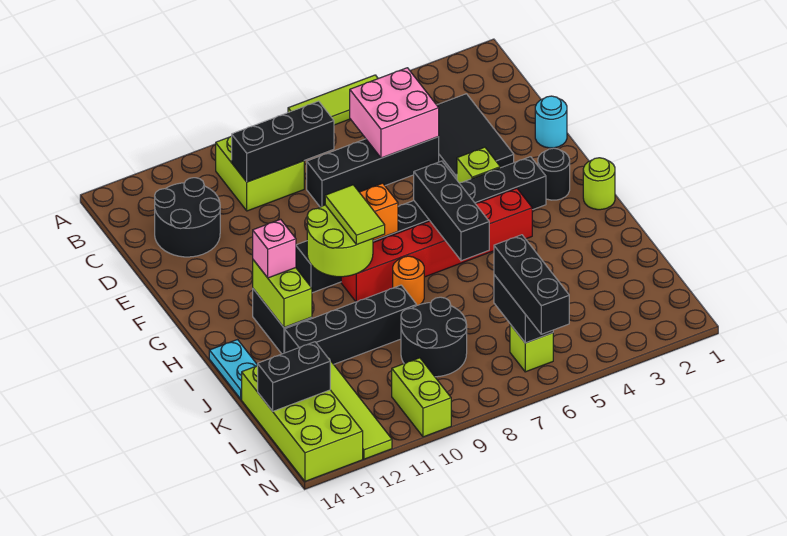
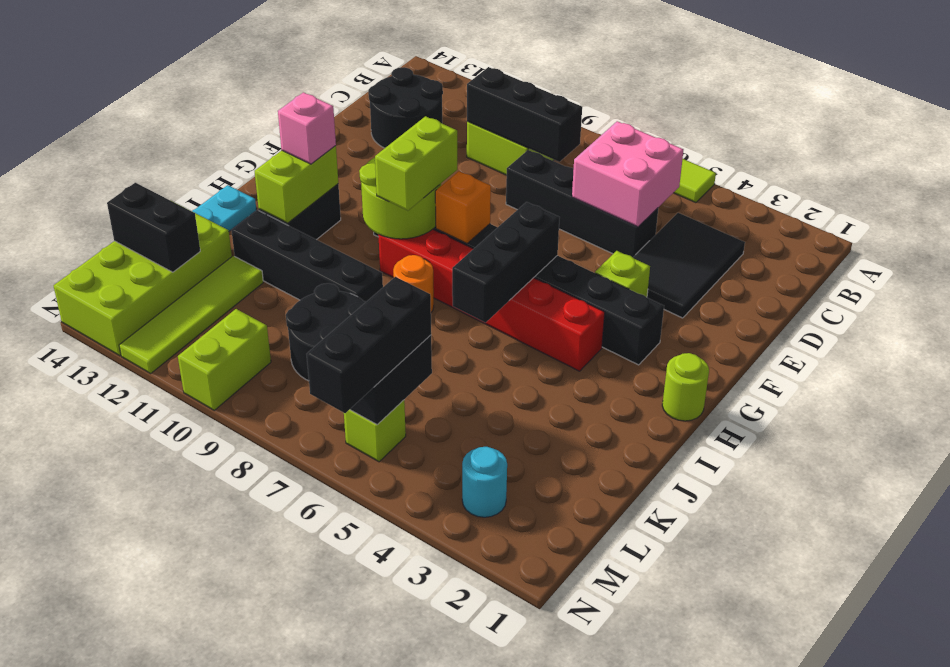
cyan round brick E1 level 1 -> cyan round brick M3 level 1
black round brick G2 level 1 -> none
lime tile G9:H9 level 3 -> lime brick G9:H9 level 3

